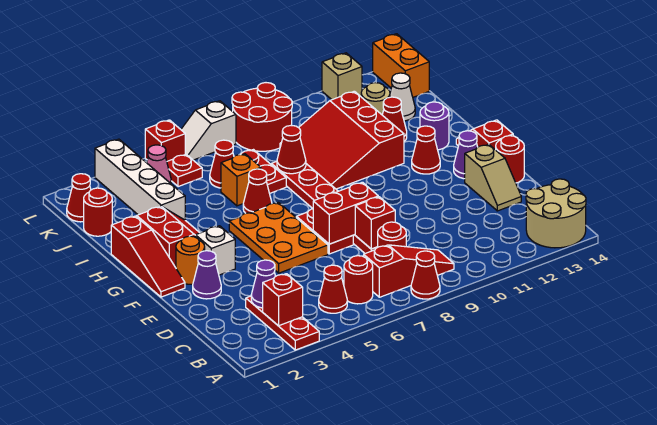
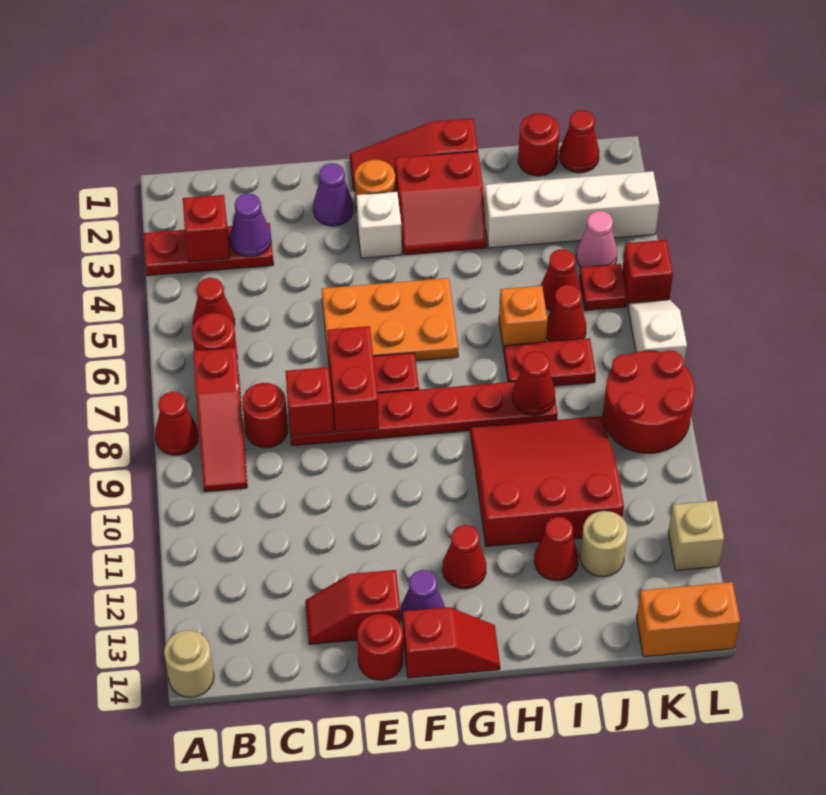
tan round brick A13:B14 level 1 -> tan round brick A14 level 1
tan slope D13:E13 level 1 top E -> red slope D13:E13 level 1 top E
red cone H6 level 1 -> red cone J5 level 1
purple round brick H13 level 1 -> none
white cone J13 level 1 -> none

